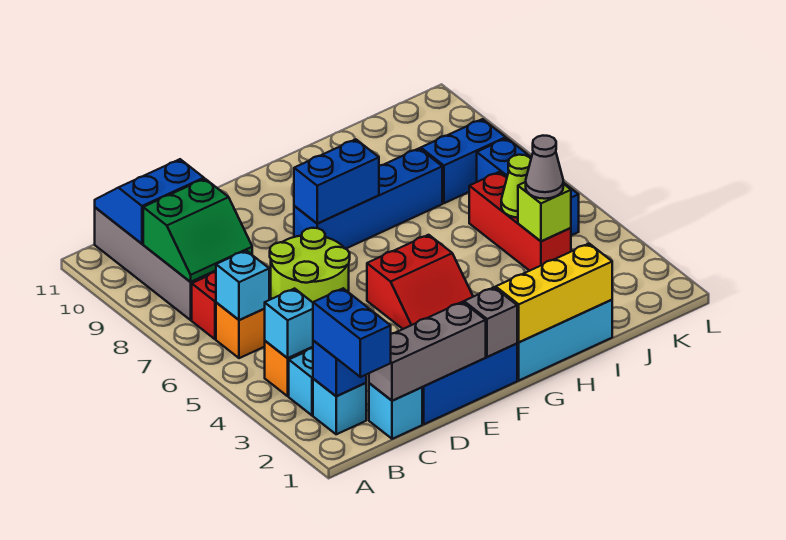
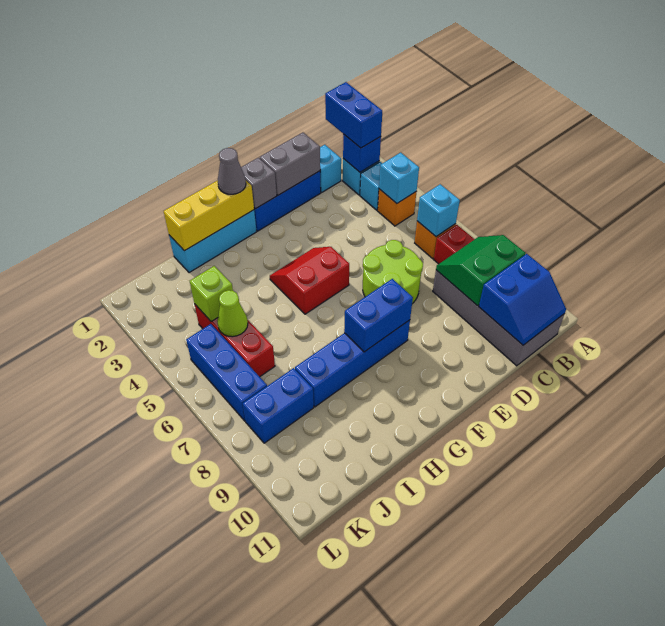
grey brick C1:E1 level 2 -> grey brick D1:E1 level 2
grey cone J4 level 3 -> grey cone G1 level 3

